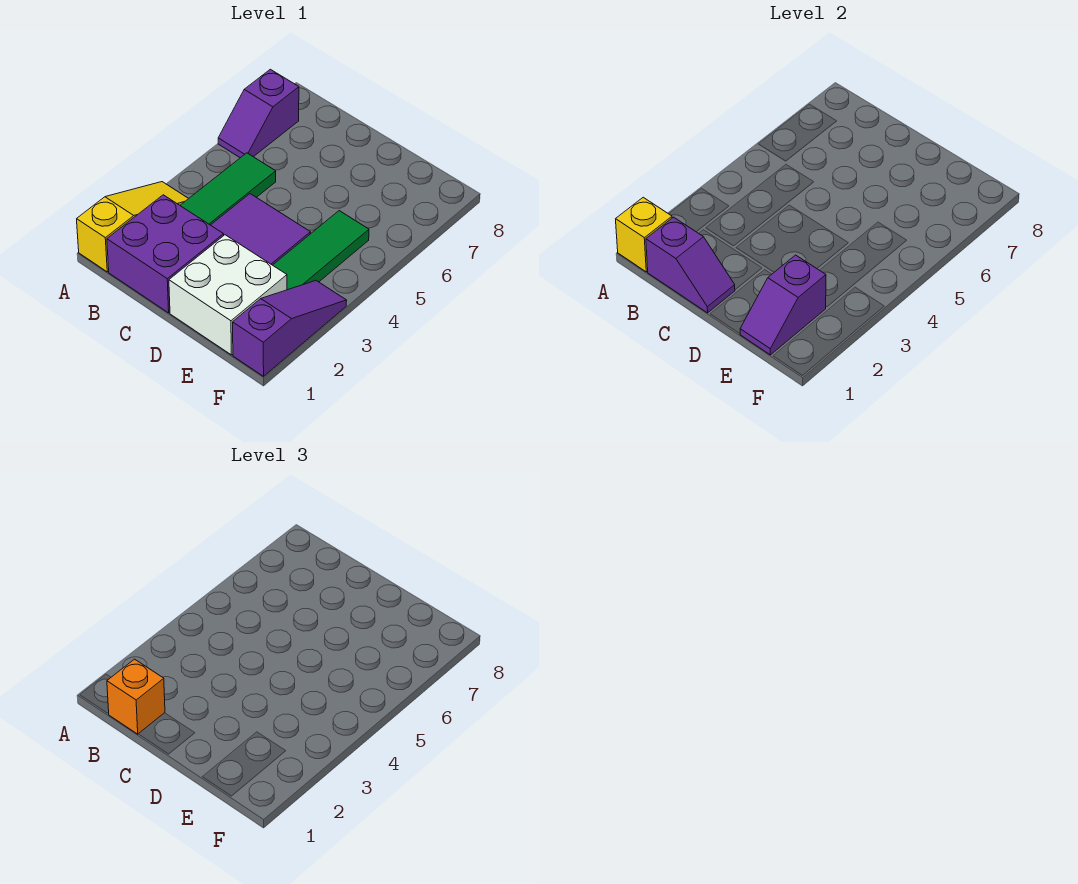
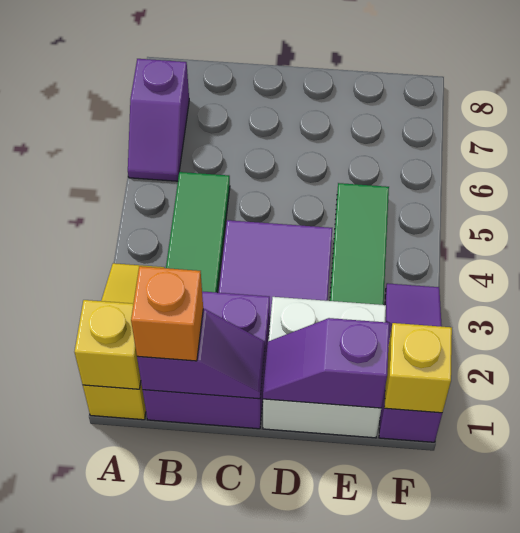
purple slope E1:E2 level 2 top 2 -> purple slope D1:E1 level 2 top E
none -> yellow brick F1 level 2

